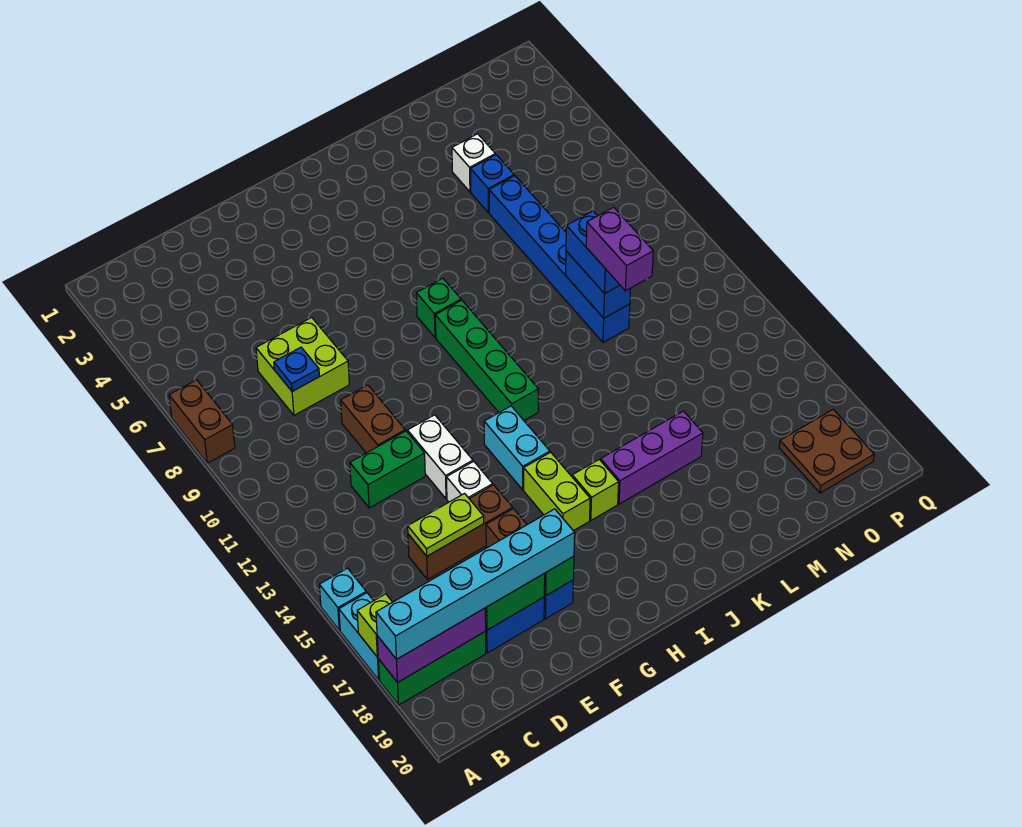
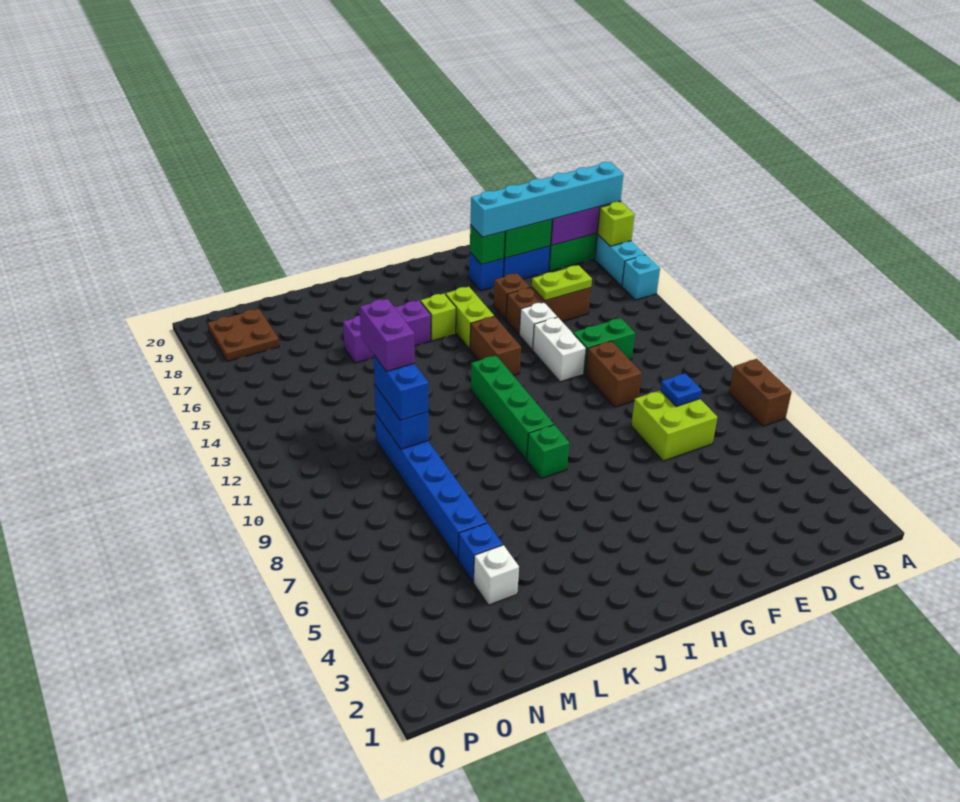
cyan brick H13:H14 level 1 -> brown brick H13:H14 level 1

